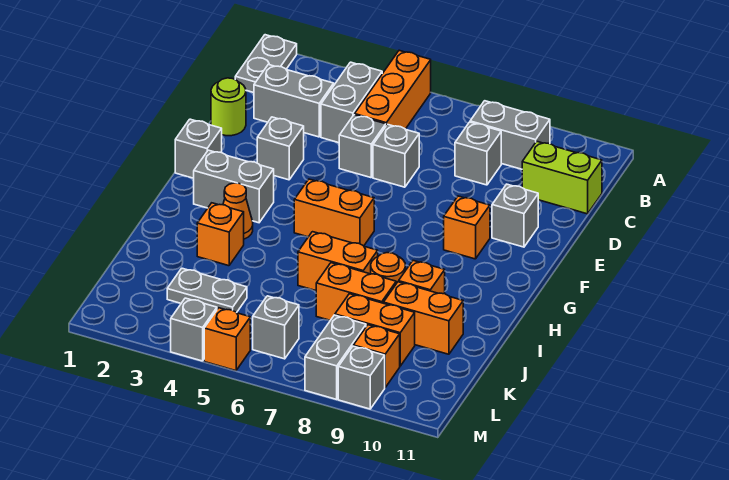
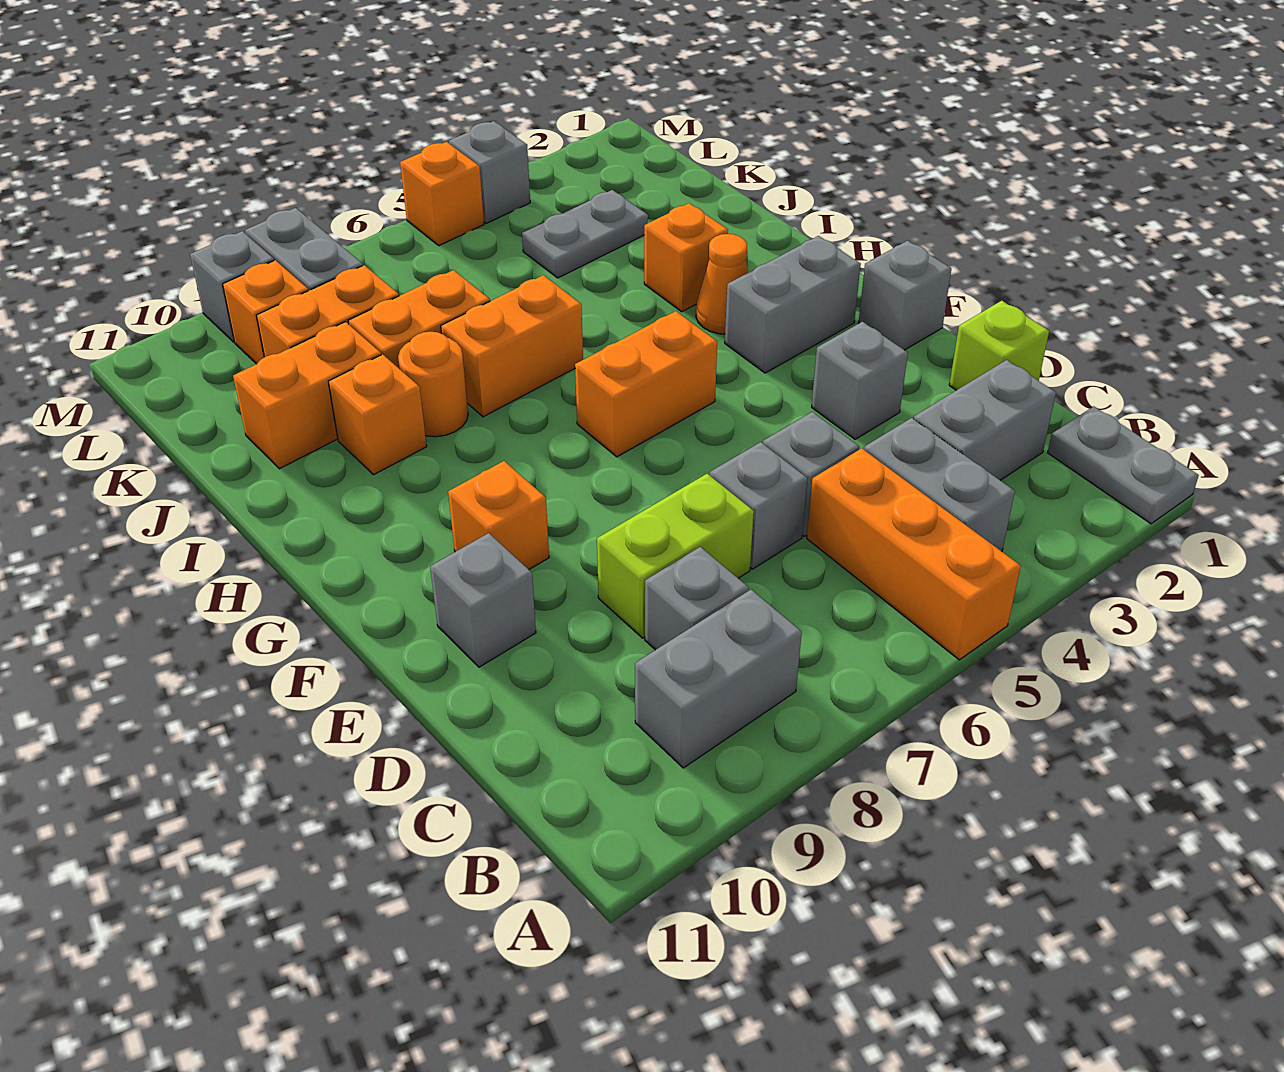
lime brick C10:C11 level 1 -> lime brick D7:D8 level 1
lime round brick D1 level 1 -> lime brick D1 level 1
grey brick L6 level 1 -> none

